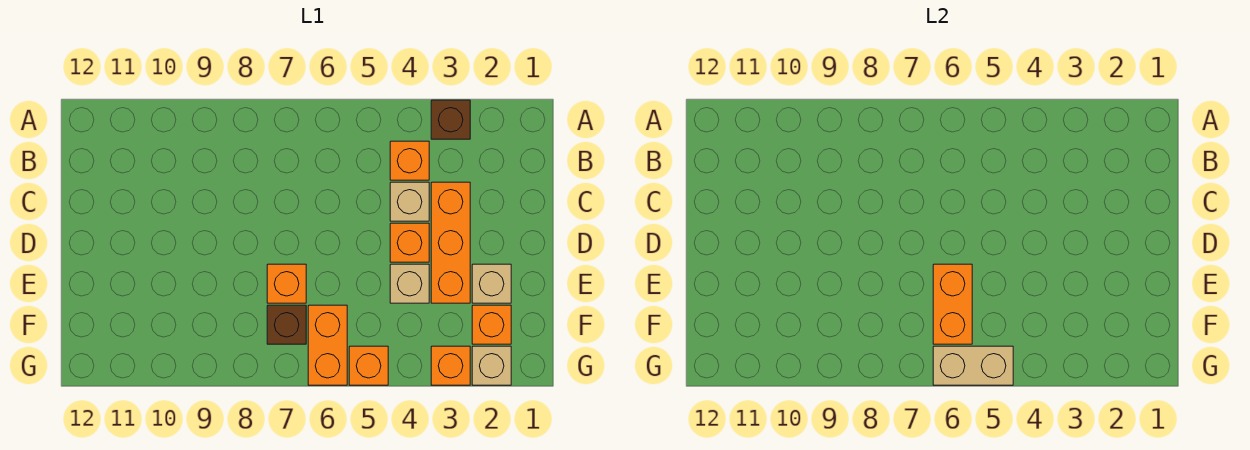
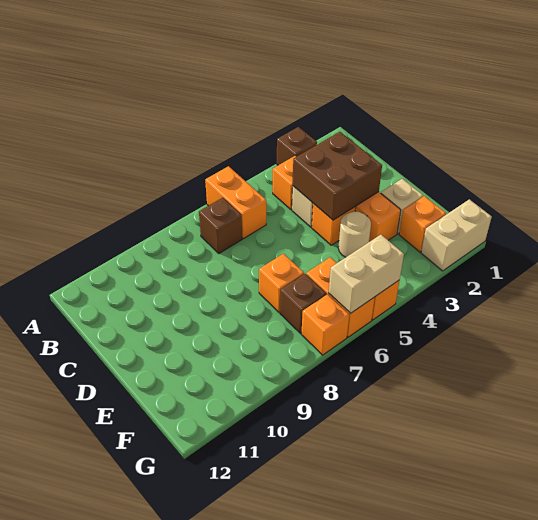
none -> brown brick B7 level 1
none -> brown brick C3:D4 level 2
tan brick E4 level 1 -> tan round brick E4 level 1
orange brick E6:F6 level 2 -> orange brick A6:B6 level 1
tan brick G2 level 1 -> tan brick G1:G2 level 1
orange brick G3 level 1 -> orange brick G7 level 1

